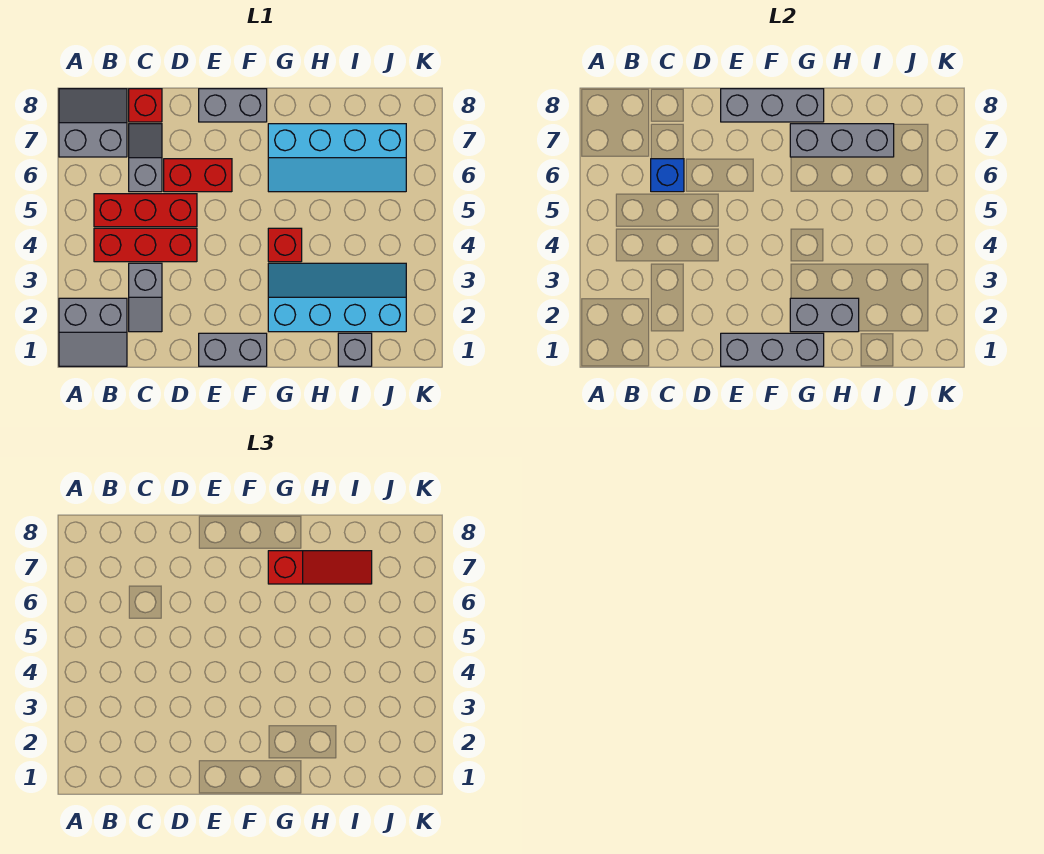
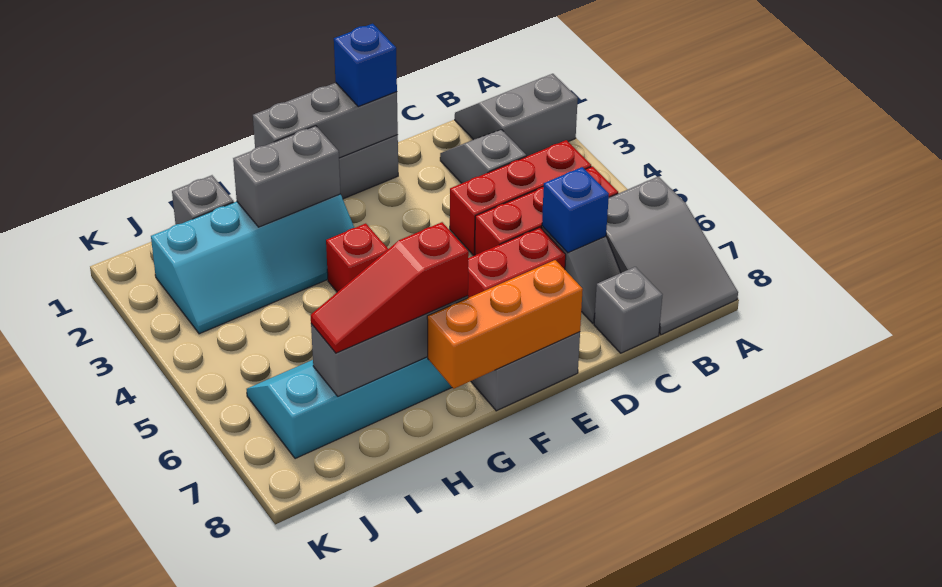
grey slope A7:B8 level 1 top 7 -> grey slope A6:B8 level 1 top 6
red brick C8 level 1 -> grey brick C8 level 1
none -> blue brick E1 level 3
grey brick E8:G8 level 2 -> orange brick E8:G8 level 2

